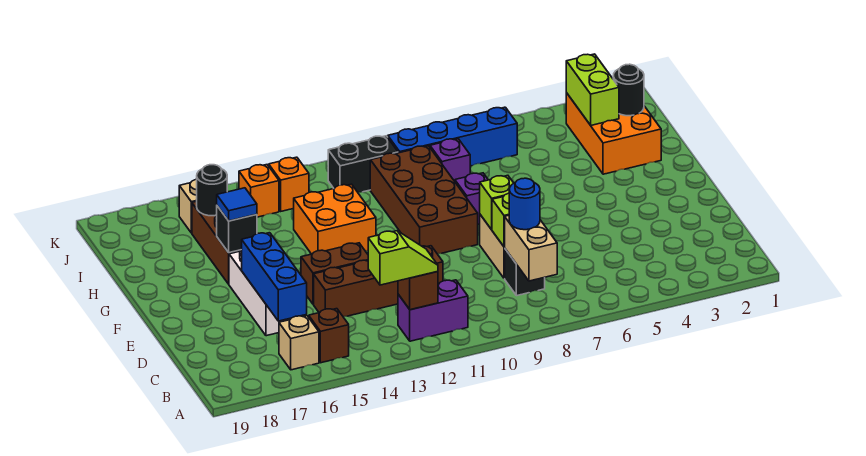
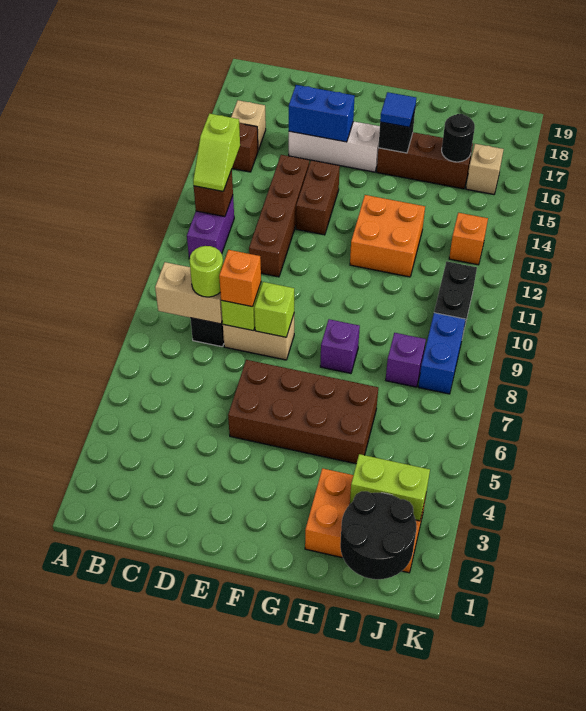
blue round brick C8 level 3 -> lime round brick C8 level 3
blue brick C16:E16 level 2 -> blue brick D16:E16 level 2
brown brick F9:I10 level 1 -> brown brick E5:H6 level 1
black round brick I2 level 2 -> black round brick I1:J2 level 2
blue brick J6:J9 level 1 -> blue brick J8:J9 level 1
orange brick J14 level 1 -> orange brick D8 level 3

